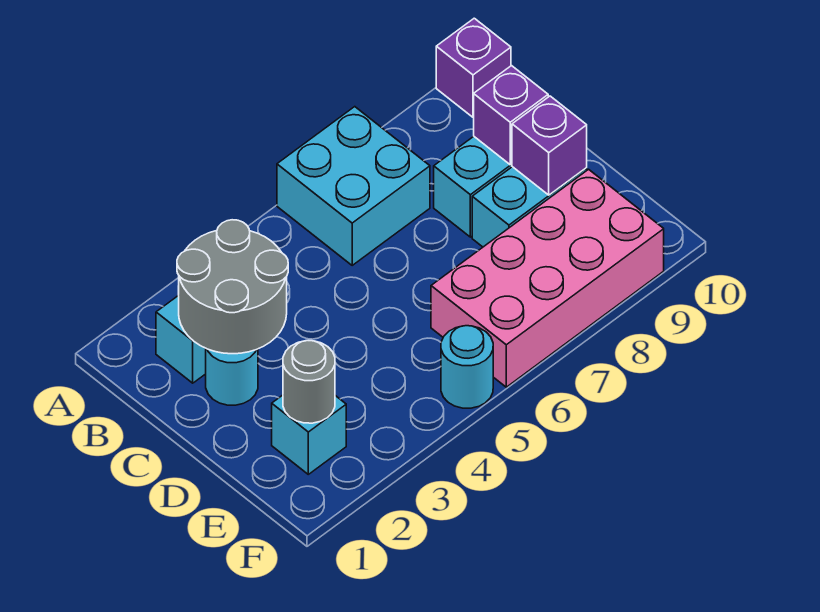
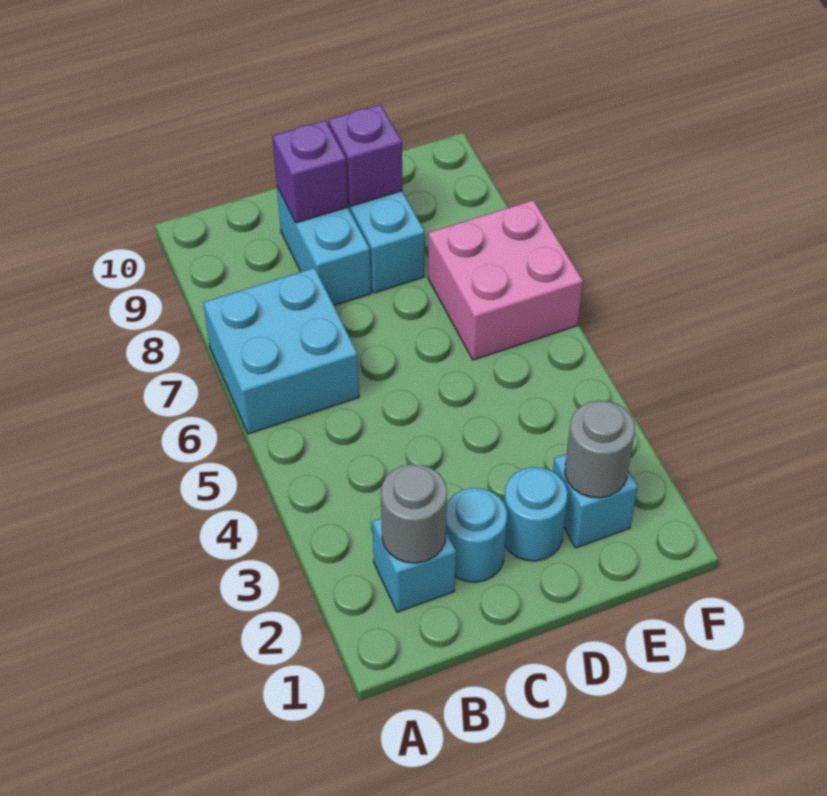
purple brick A10 level 1 -> none
grey round brick B2:C3 level 2 -> grey round brick B2 level 2
pink brick E6:F9 level 1 -> pink brick E6:F7 level 1
cyan round brick F5 level 1 -> cyan round brick D2 level 1

